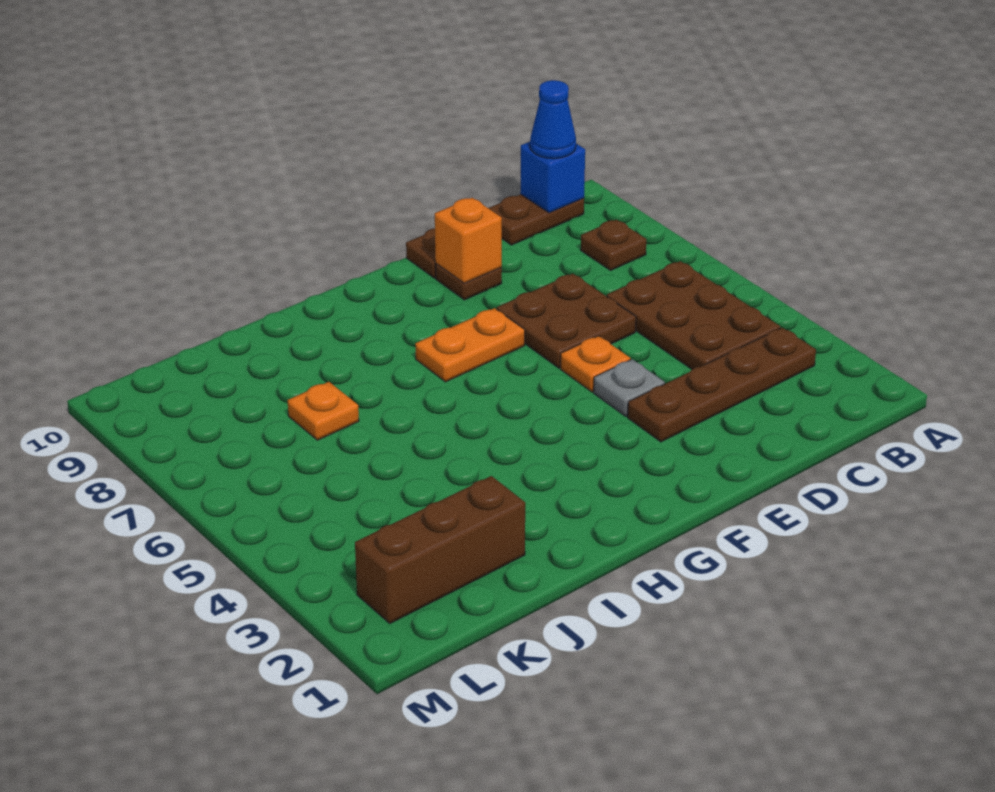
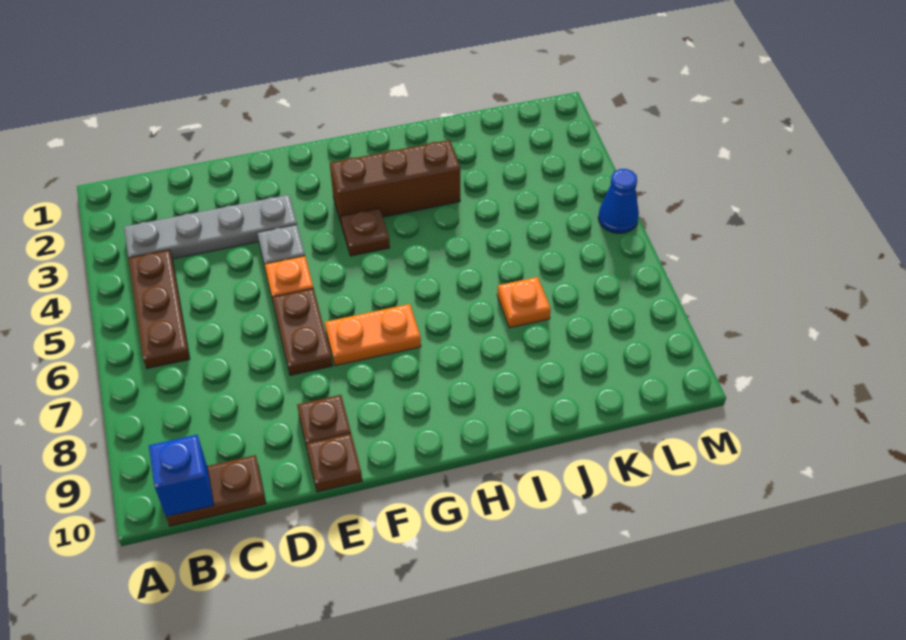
brown plate B3:E3 level 1 -> grey plate B3:E3 level 1
brown plate B4:C6 level 1 -> brown plate B4:B6 level 1
brown plate B8 level 1 -> brown plate G4 level 1
blue cone B10 level 3 -> blue cone M5 level 1
brown plate D6:E7 level 1 -> brown plate E6:E7 level 1
orange brick E9 level 2 -> none
brown brick J2:L2 level 1 -> brown brick G3:I3 level 1

